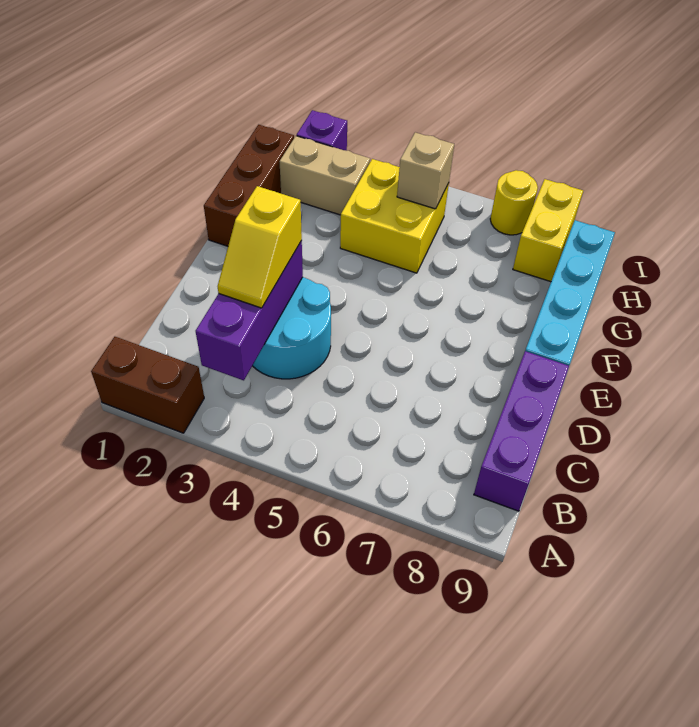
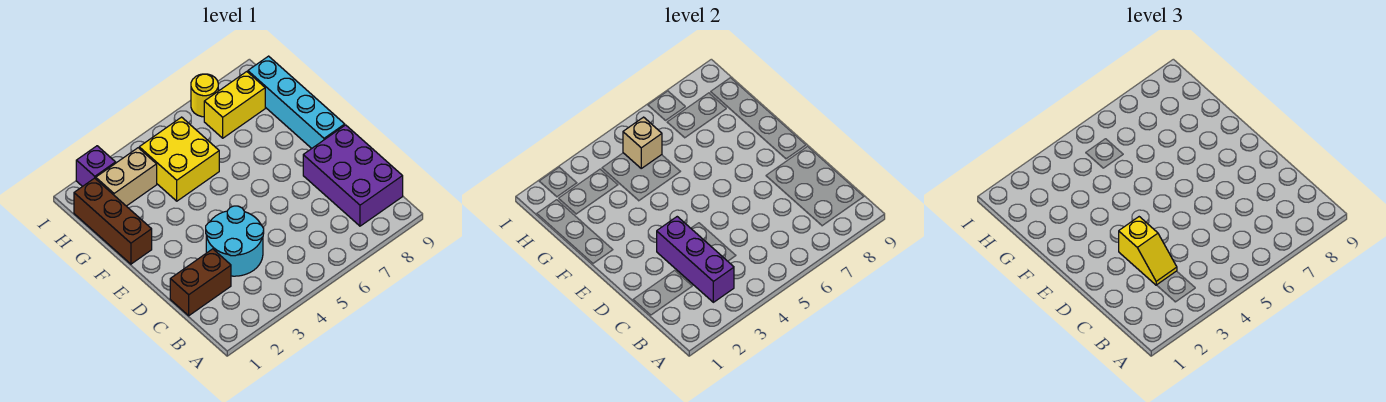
brown brick A1:A2 level 1 -> brown brick C1:C2 level 1
purple brick B9:D9 level 1 -> purple brick B8:D9 level 1
yellow brick H8:I8 level 1 -> yellow brick H7:H8 level 1

